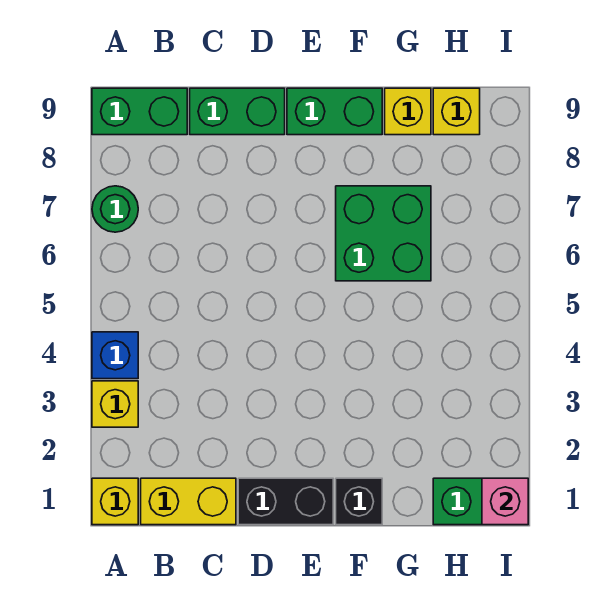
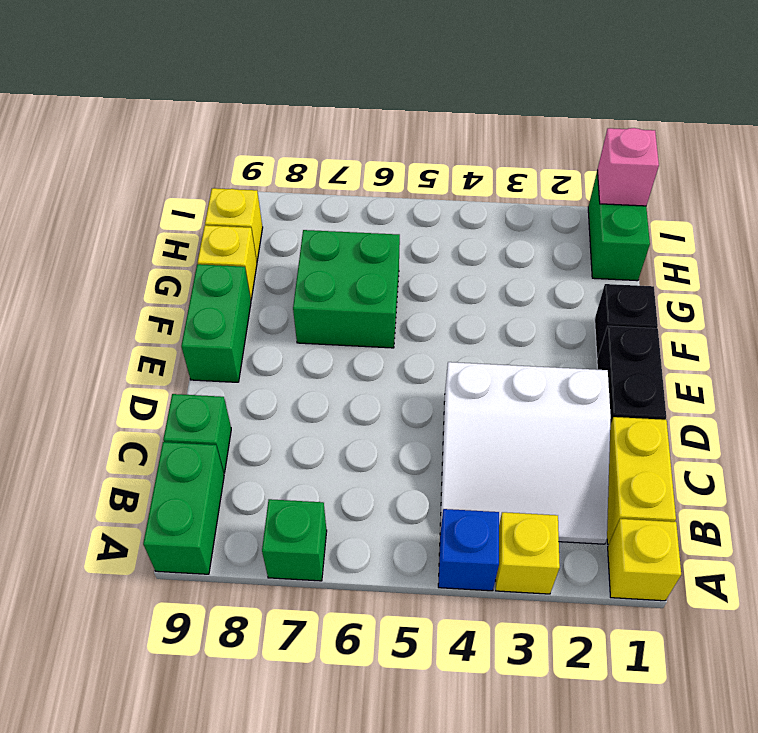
green round brick A7 level 1 -> green brick A7 level 1
none -> white slope B2:D4 level 1 top D
green brick C9:D9 level 1 -> green brick C9 level 1

